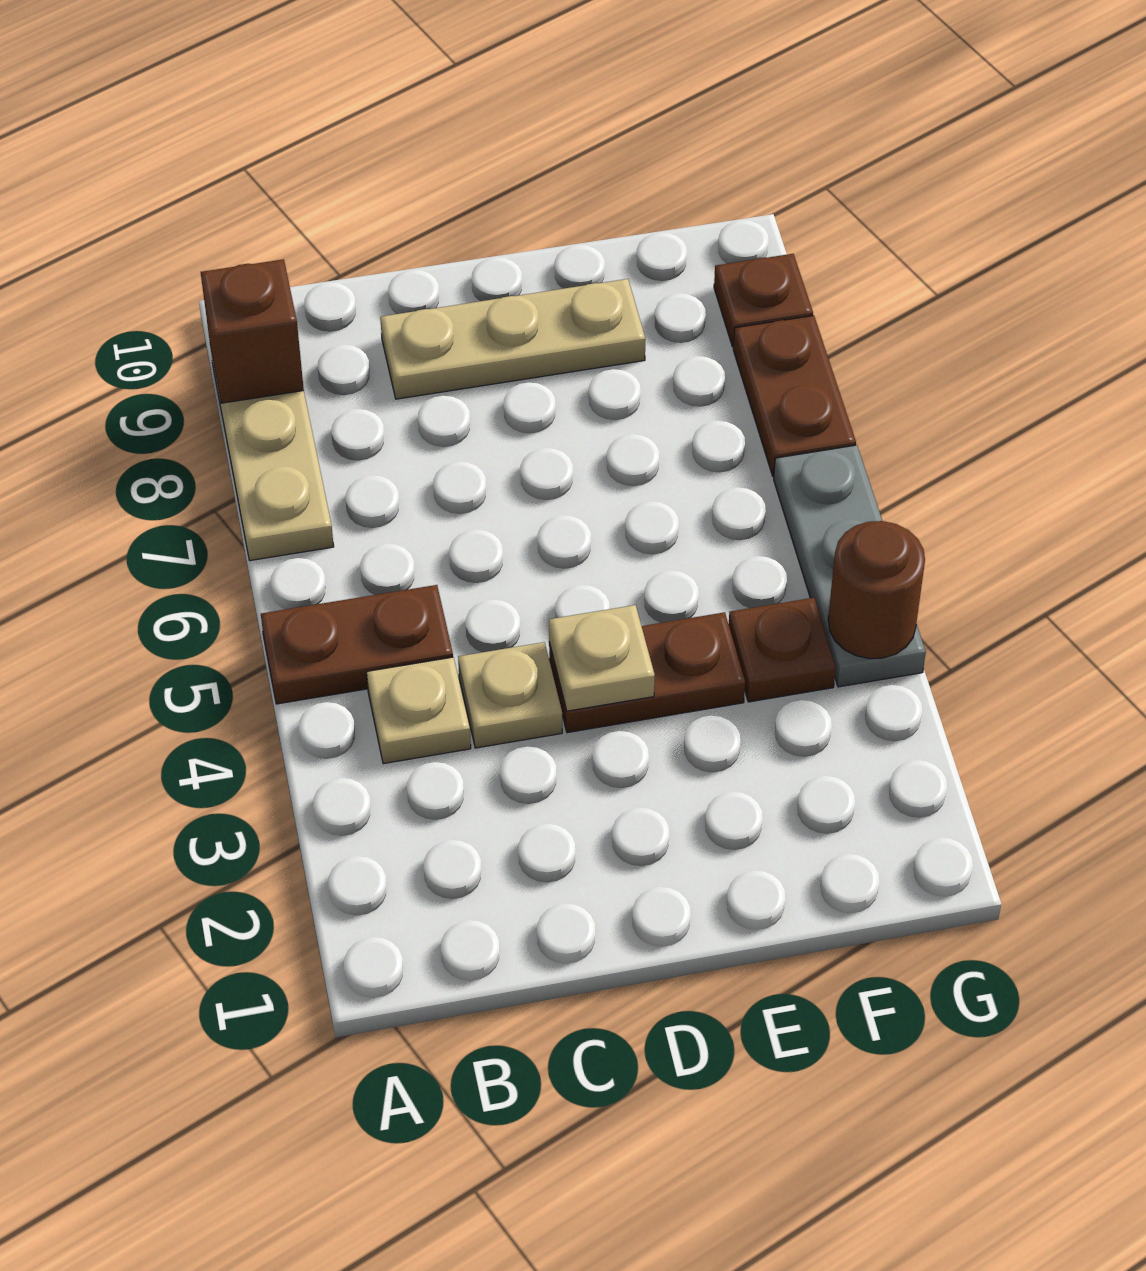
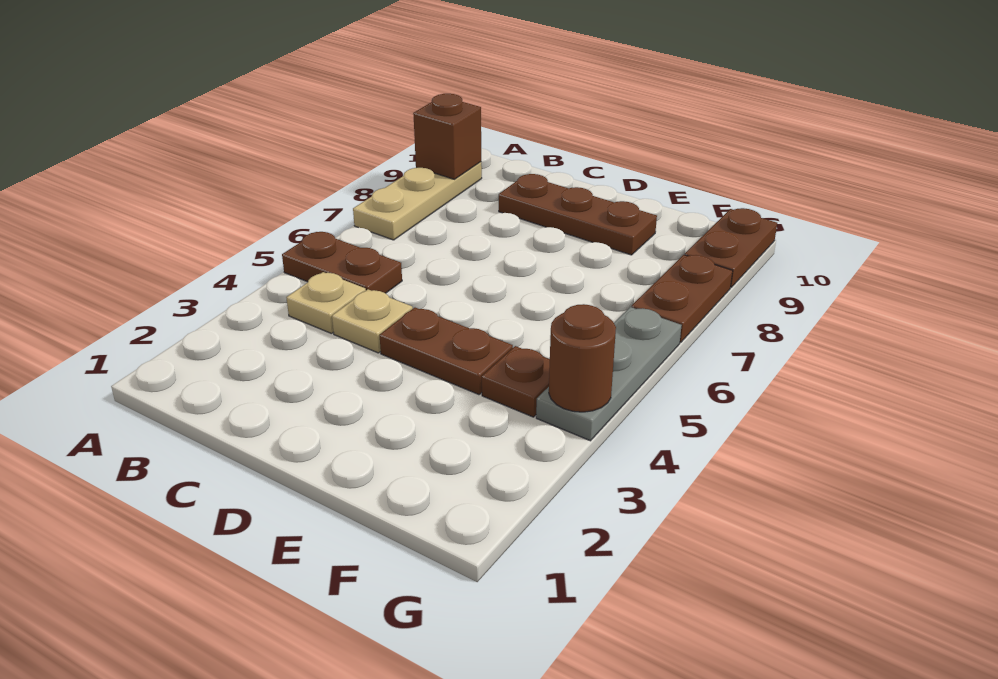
tan plate C9:E9 level 1 -> brown plate C9:E9 level 1
tan plate D4 level 2 -> none
brown plate G9 level 1 -> brown plate G9:G10 level 1

